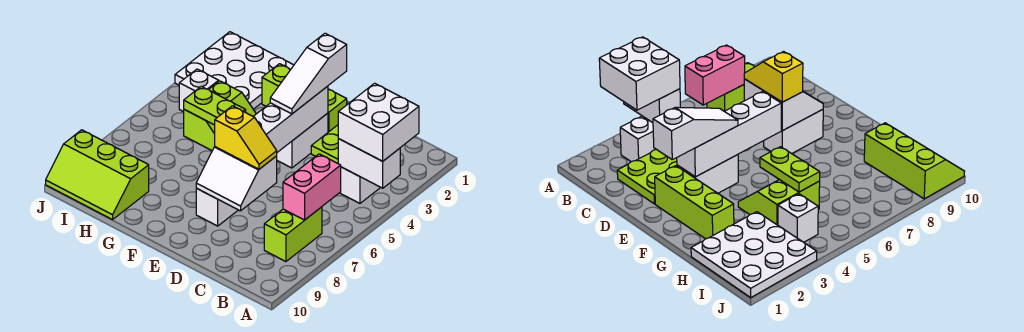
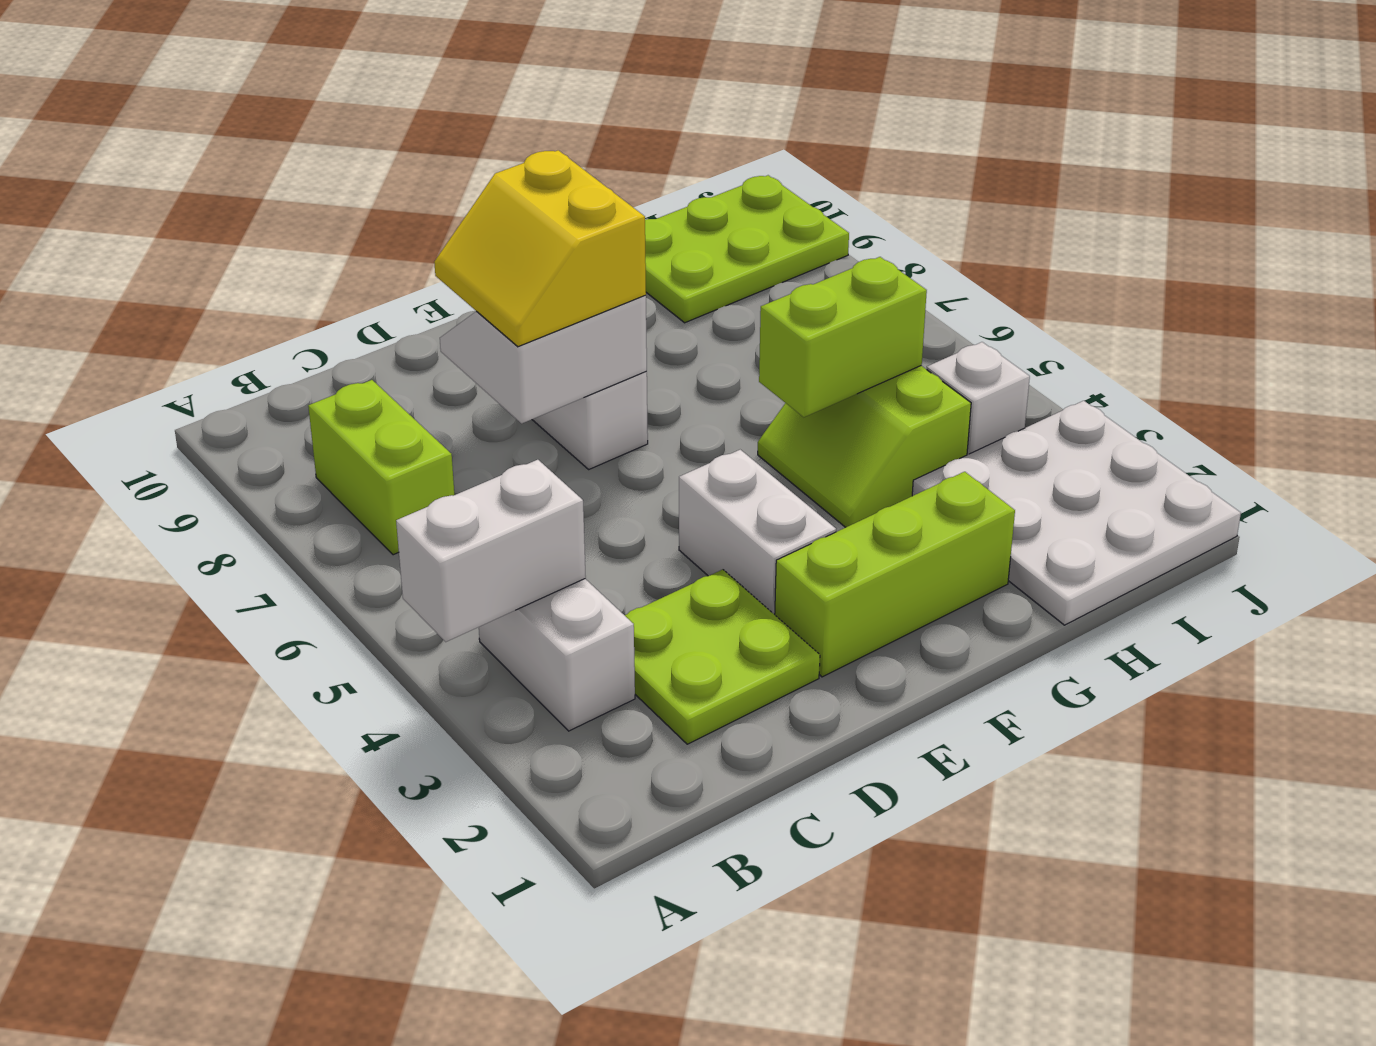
white brick A3:B4 level 3 -> none
pink brick B6:B7 level 2 -> none
yellow slope D7:E7 level 3 top E -> yellow slope D7:E8 level 3 top E
white slope E2:E4 level 3 top 2 -> none
white brick E3:E6 level 2 -> none
lime plate G5:H5 level 2 -> lime brick G5:H5 level 2
lime slope H9:J10 level 1 top 9 -> lime plate H9:J10 level 1

